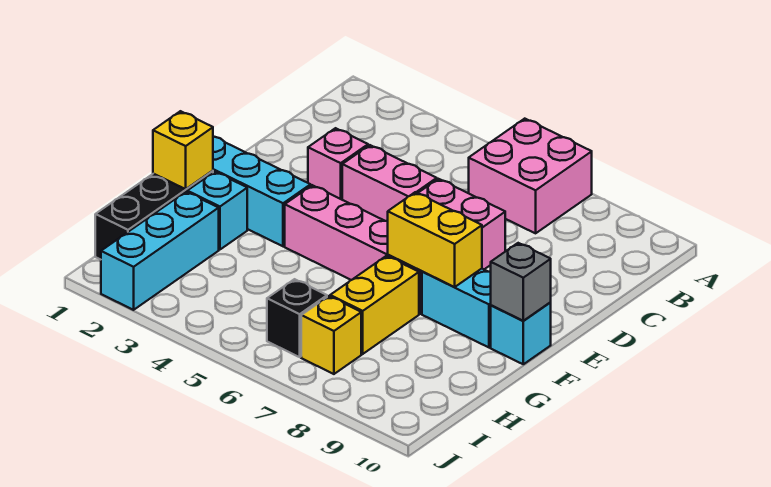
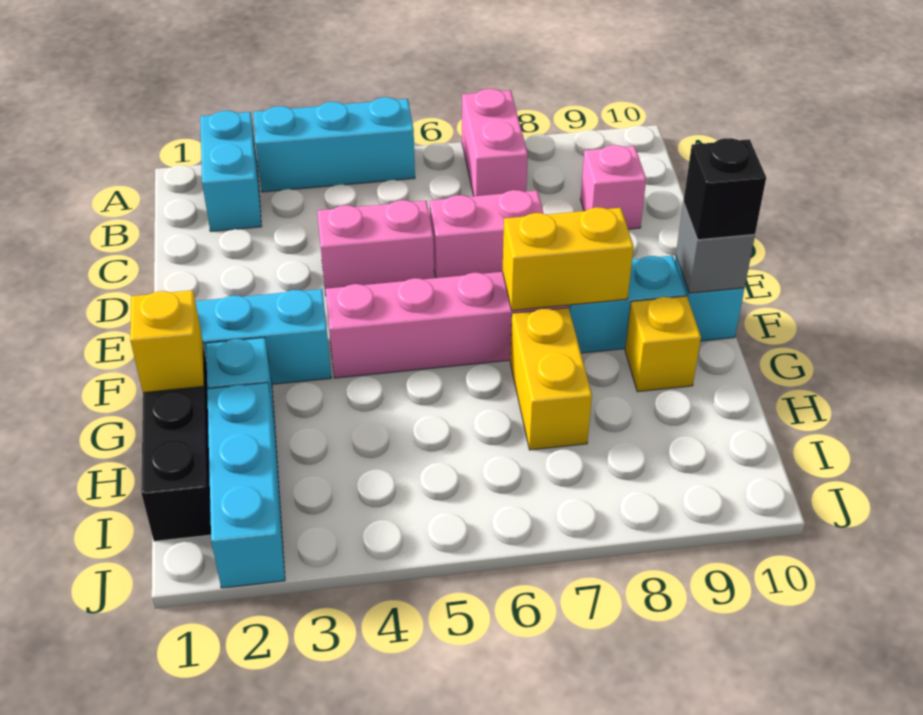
none -> cyan brick A2:B2 level 1
none -> cyan brick A3:A5 level 1
pink brick A6:B7 level 1 -> pink brick A7:B7 level 1
pink brick D3 level 1 -> pink brick C9 level 1
black brick I6 level 1 -> black brick F10 level 3
yellow brick I7 level 1 -> yellow brick G9 level 1

